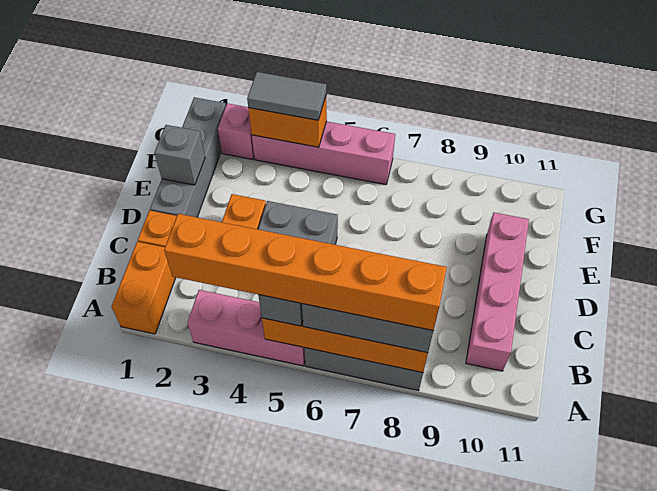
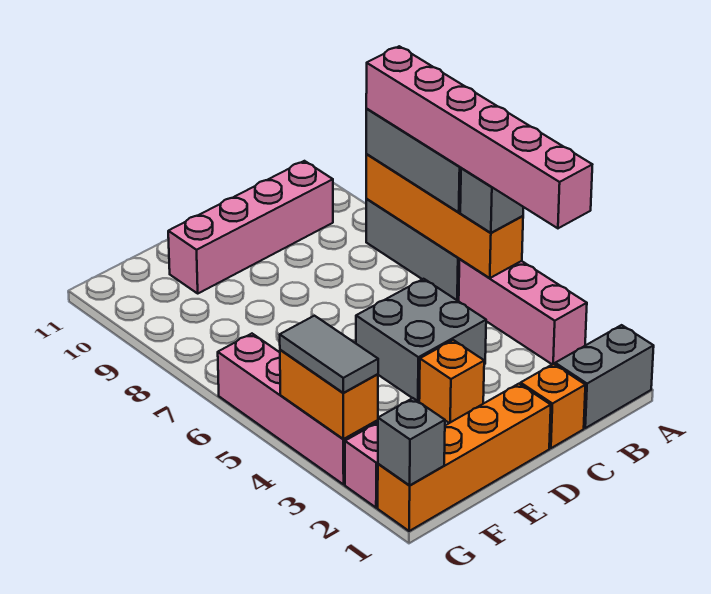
orange brick A1:B1 level 1 -> grey brick A1:B1 level 1
orange brick A3:A8 level 4 -> pink brick A3:A8 level 4
grey brick D1:G1 level 1 -> orange brick D1:G1 level 1
grey brick E1 level 2 -> grey brick G1 level 2

